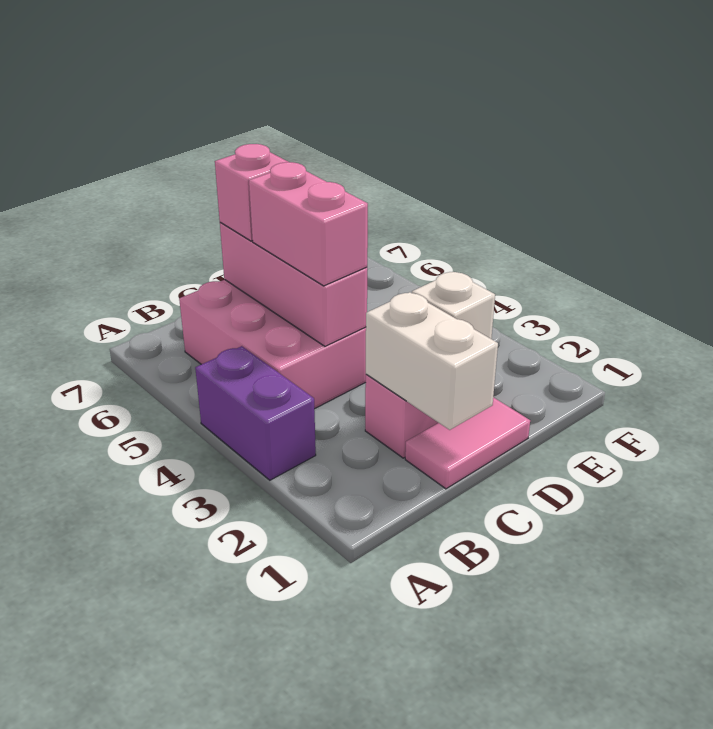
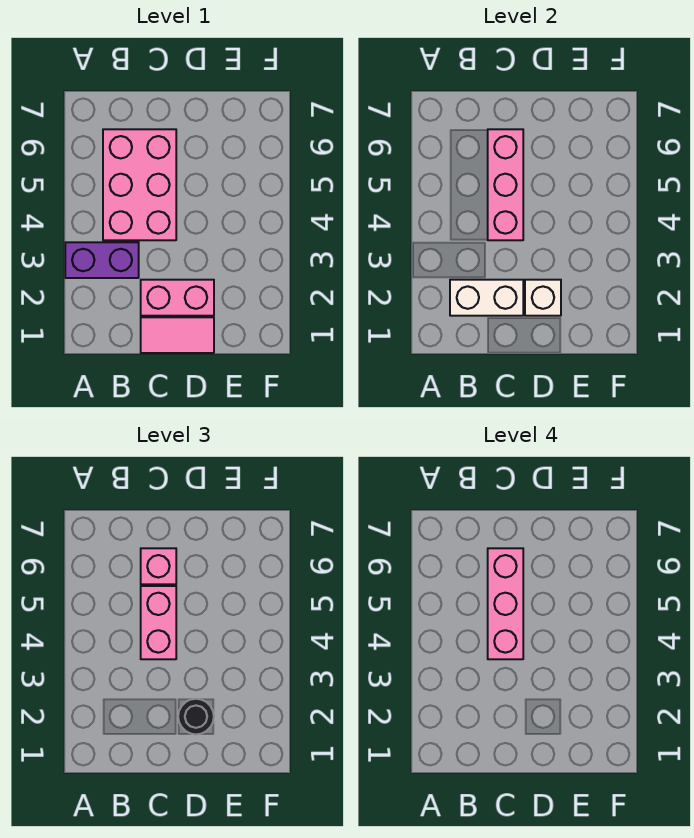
purple brick A3:A4 level 1 -> purple brick A3:B3 level 1
white brick C1:C2 level 2 -> white brick B2:C2 level 2
none -> pink brick C4:C6 level 4
none -> black round brick D2 level 3

